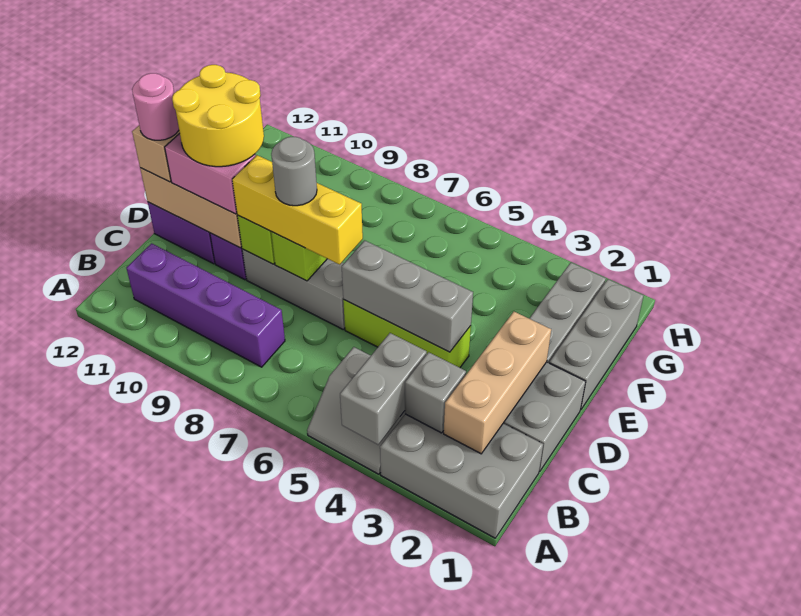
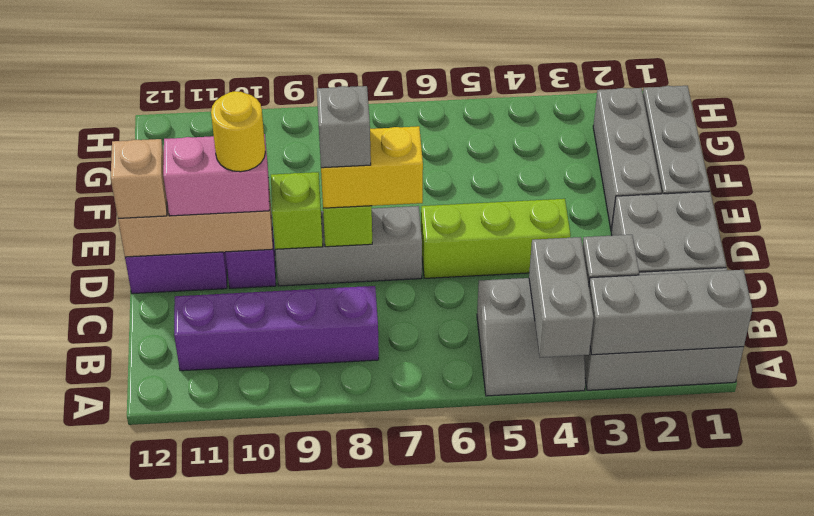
tan brick B2:D2 level 2 -> none
grey brick D4:D6 level 2 -> grey brick A1:A3 level 2
yellow brick D7:D9 level 3 -> yellow brick D7:D8 level 3
grey round brick D8 level 4 -> grey brick D8 level 4
yellow round brick D10:E11 level 4 -> yellow round brick D10 level 4
pink round brick D12 level 4 -> none

